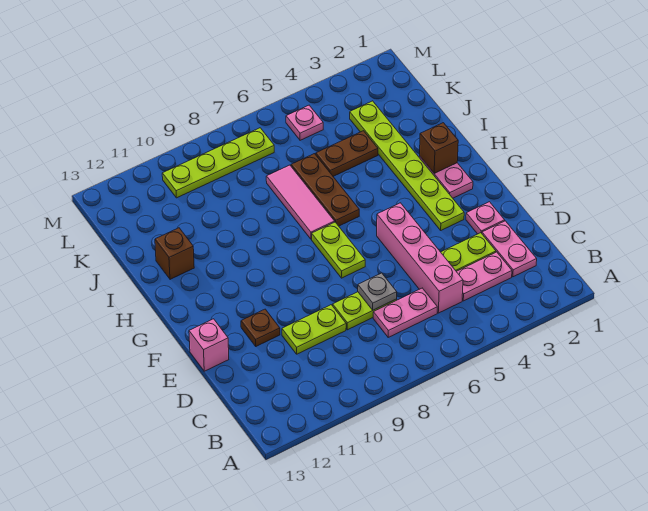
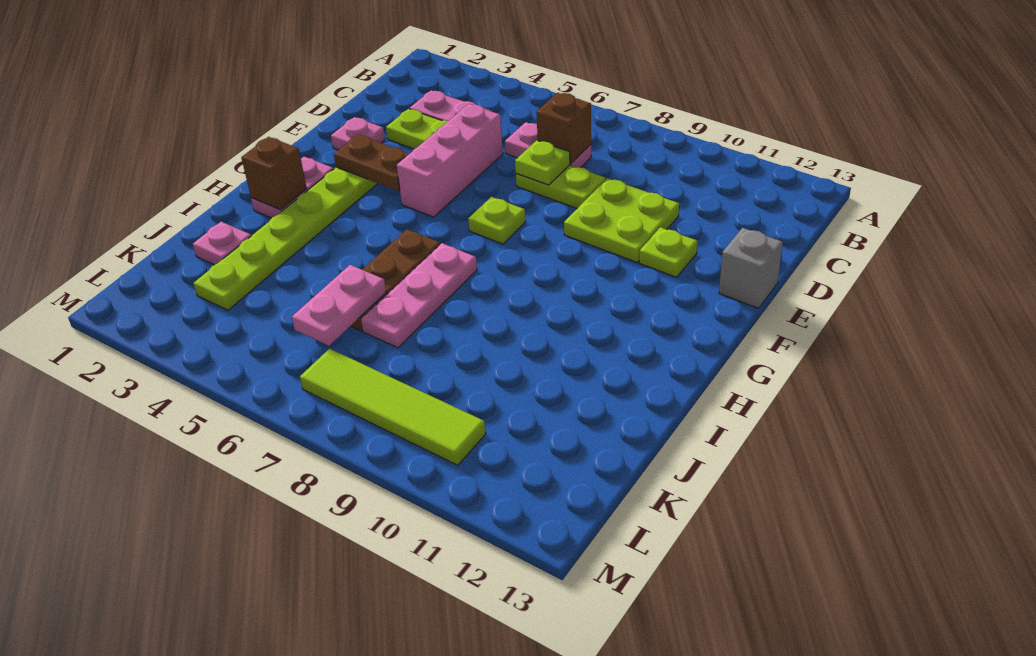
pink plate C2:D2 level 1 -> pink plate J6:K6 level 2
pink brick C5:F5 level 1 -> pink brick D5:F5 level 1
grey plate D7 level 2 -> lime plate D7 level 2
lime plate D9:D10 level 1 -> lime plate D9:E10 level 1
brown plate E11 level 1 -> lime plate E11 level 1
pink brick E13 level 1 -> grey brick E13 level 1
lime plate F7:G7 level 1 -> lime plate F7 level 1
pink tile H7:J7 level 1 -> pink plate H7:J7 level 1
brown brick I12 level 1 -> brown brick C7 level 2
brown plate J4:J5 level 1 -> brown plate F3:F4 level 2
pink plate L5 level 1 -> pink plate J2 level 1
lime plate L7:L10 level 1 -> lime tile L7:L10 level 1

